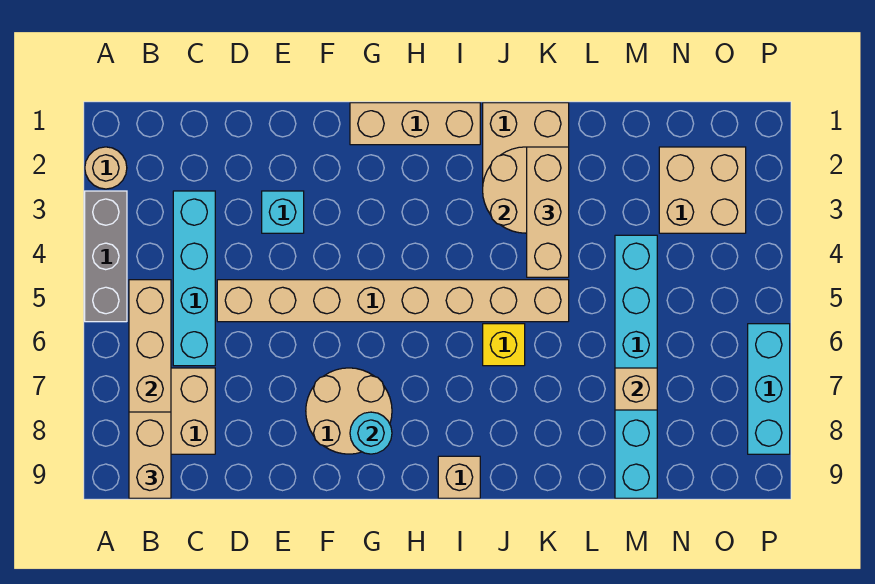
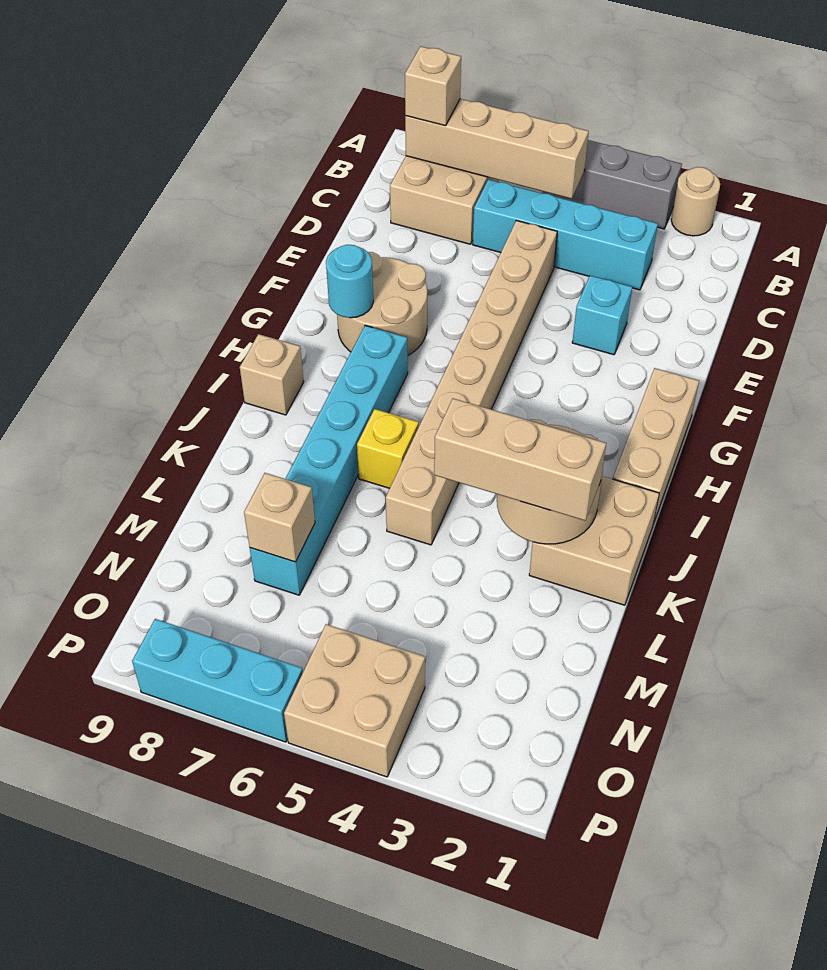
tan brick B8:B9 level 3 -> tan brick B8 level 3
cyan brick M4:M9 level 1 -> cyan brick H7:M7 level 1
tan brick N2:O3 level 1 -> tan brick O4:P5 level 1

